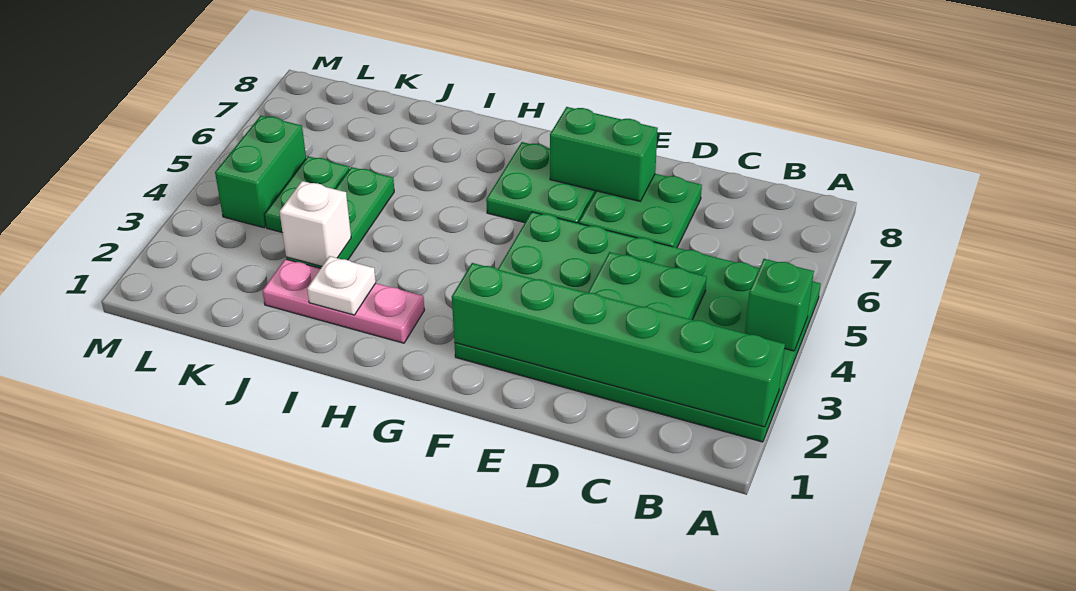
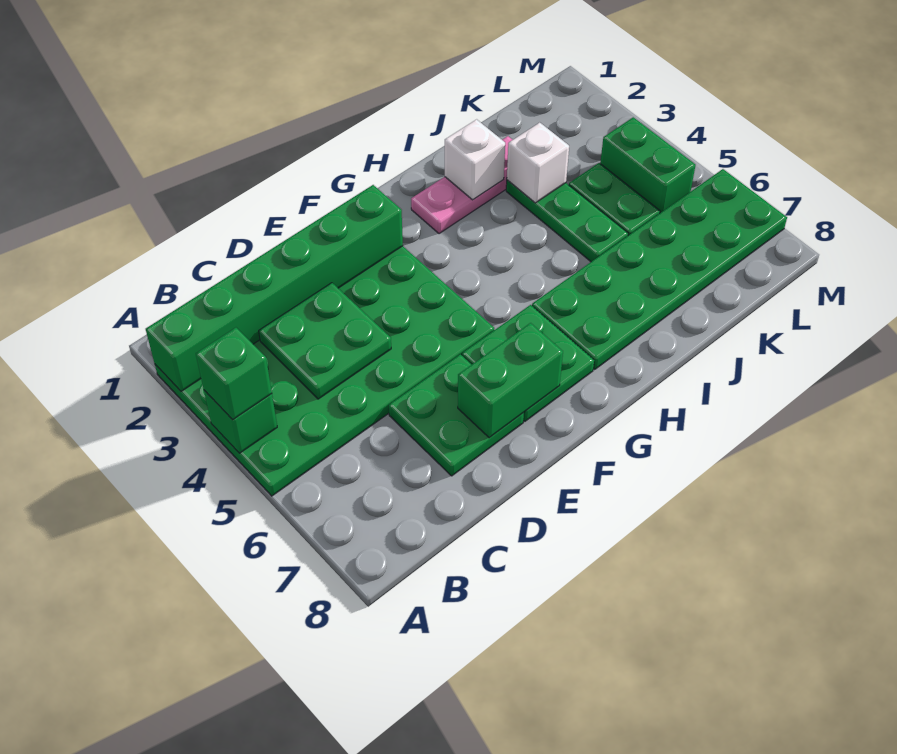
none -> green brick A4 level 3
none -> green plate H6:M7 level 1
white plate I2 level 2 -> white brick I2 level 2

